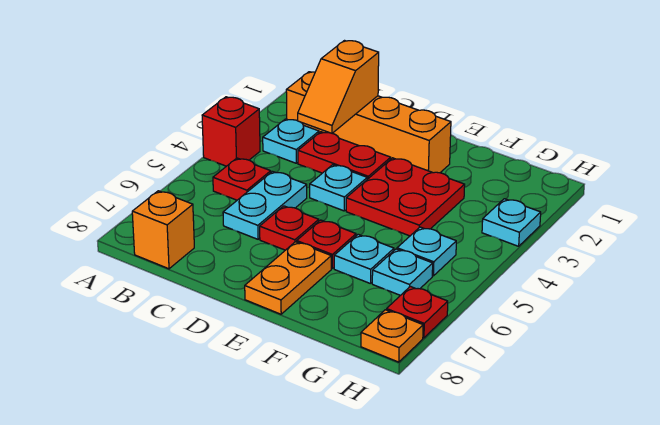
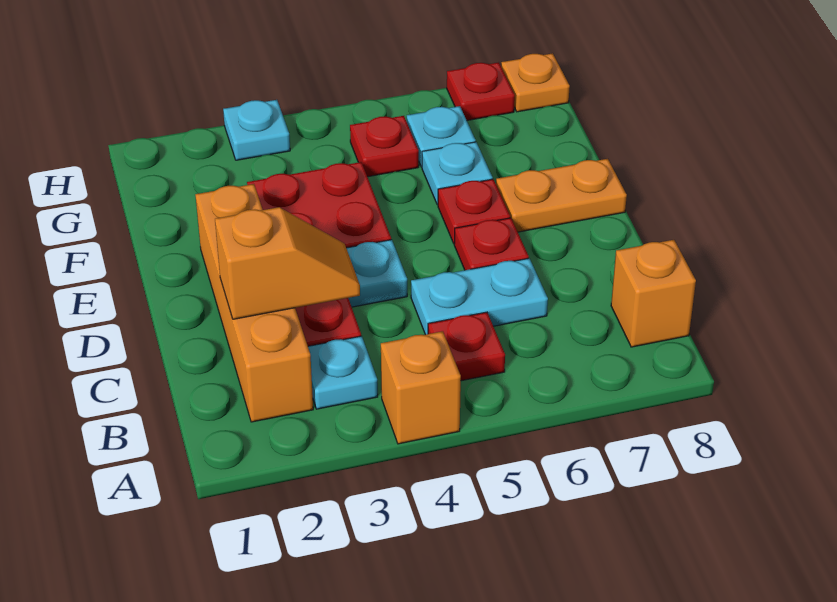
red brick A4 level 1 -> orange brick A4 level 1
cyan plate G5 level 1 -> red plate G5 level 1

